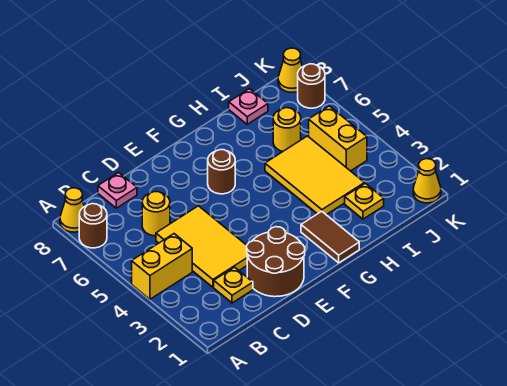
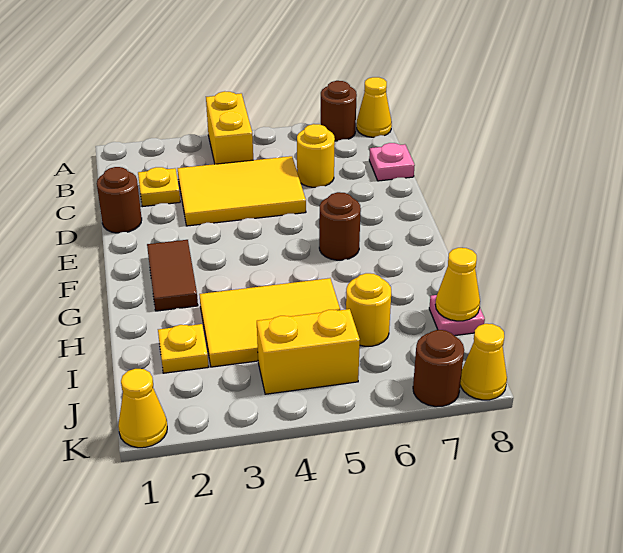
brown round brick D1:E2 level 1 -> brown round brick D1 level 1
brown tile G1:G2 level 1 -> brown tile F2:G2 level 1
none -> yellow cone I8 level 2

